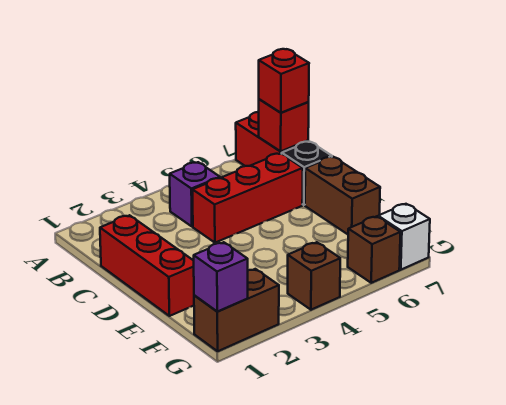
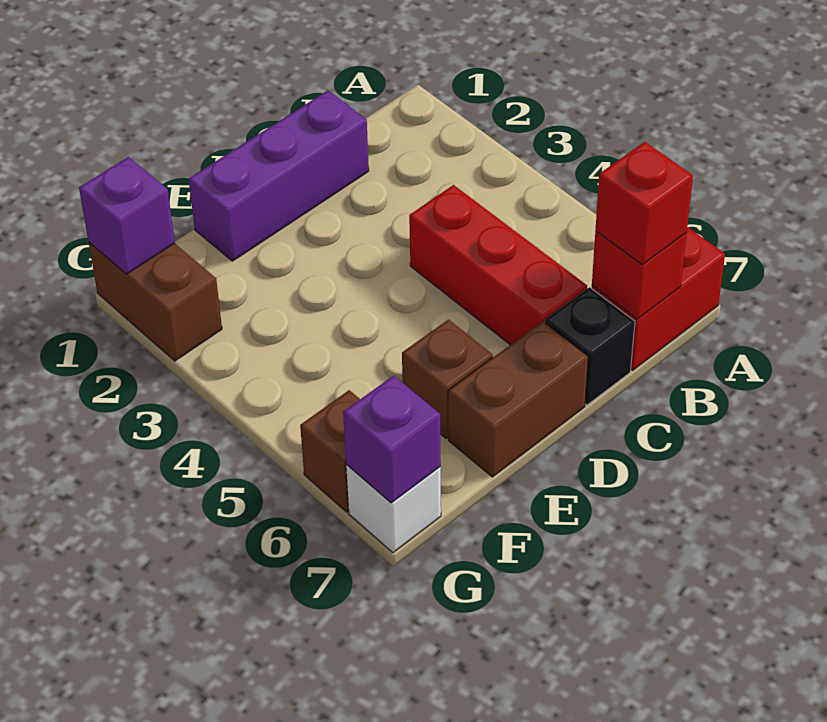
purple brick B4 level 1 -> purple brick G7 level 2
red brick C1:E1 level 1 -> purple brick C1:E1 level 1
brown brick G4 level 1 -> brown brick E6 level 1

